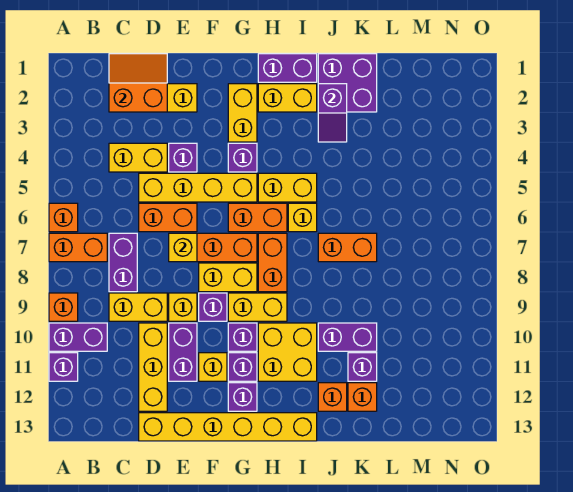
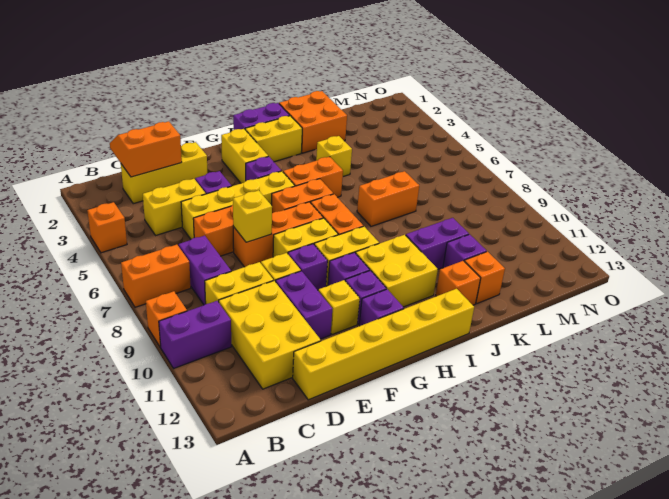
orange brick A6 level 1 -> orange brick A4 level 1
purple brick A11 level 1 -> none
yellow brick D10:D12 level 1 -> yellow brick C10:D12 level 1
yellow brick H5:I5 level 1 -> orange brick H5:I5 level 1
yellow brick I6 level 1 -> yellow brick J4 level 1
purple brick J1:K2 level 1 -> orange brick J1:K2 level 1
purple slope J2:J3 level 2 top 2 -> none

